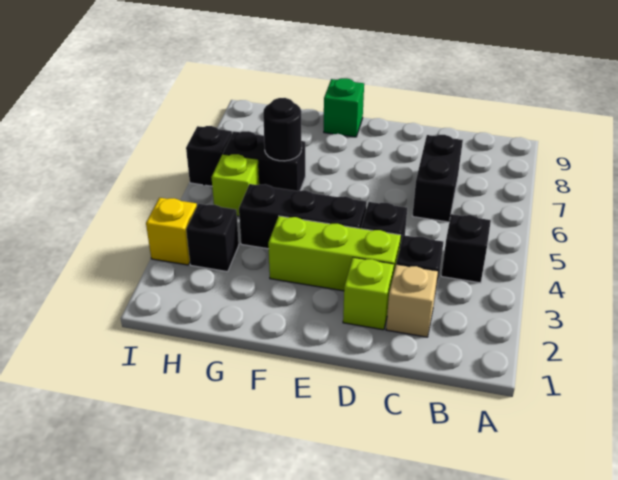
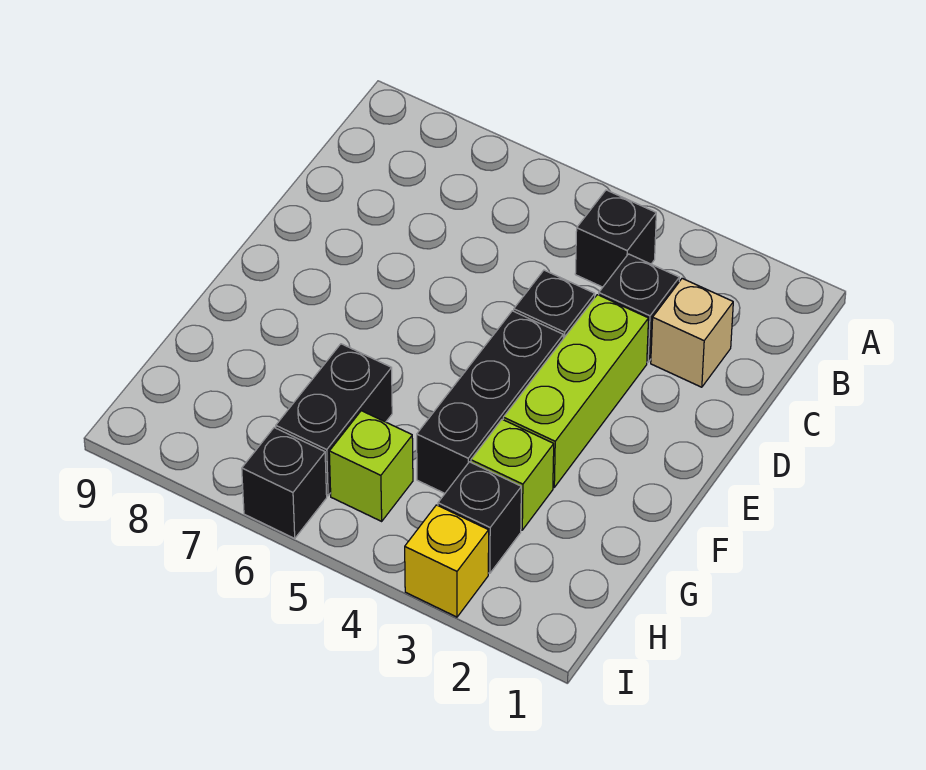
black brick C6:C7 level 1 -> none
lime brick D2 level 1 -> lime brick G3 level 1
green brick F9 level 1 -> none
black round brick G6 level 2 -> none

